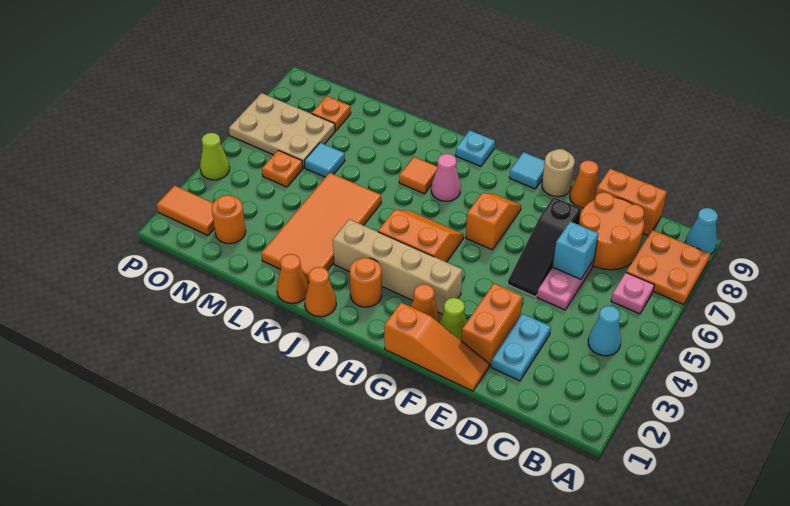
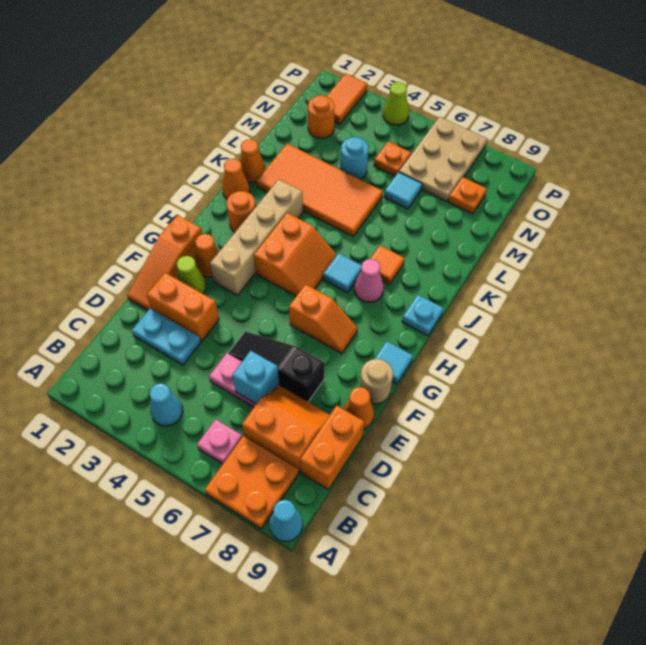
orange round brick C7:D8 level 1 -> orange slope C7:D8 level 1 top C
none -> cyan tile I6 level 1
none -> cyan round brick M4 level 1

